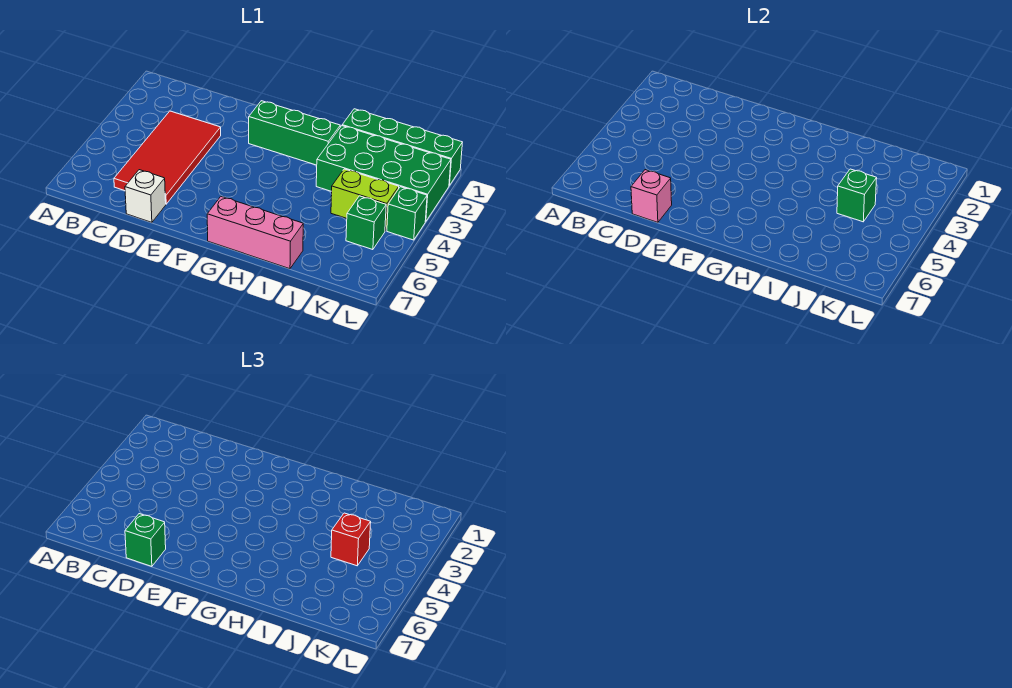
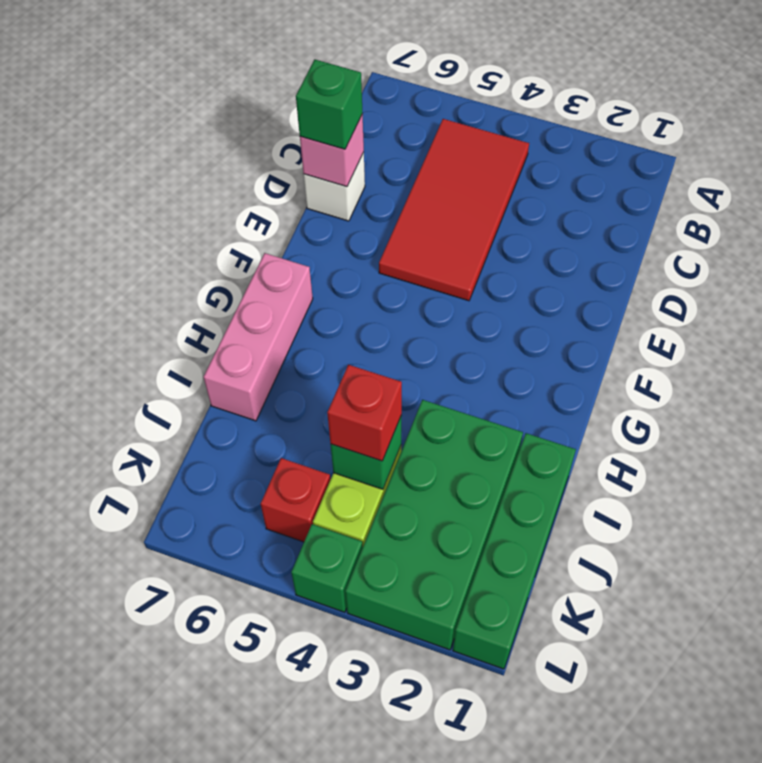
red tile C3:D6 level 1 -> red tile B4:E5 level 1
green brick F2:H2 level 1 -> none
green brick K5 level 1 -> red brick K5 level 1

